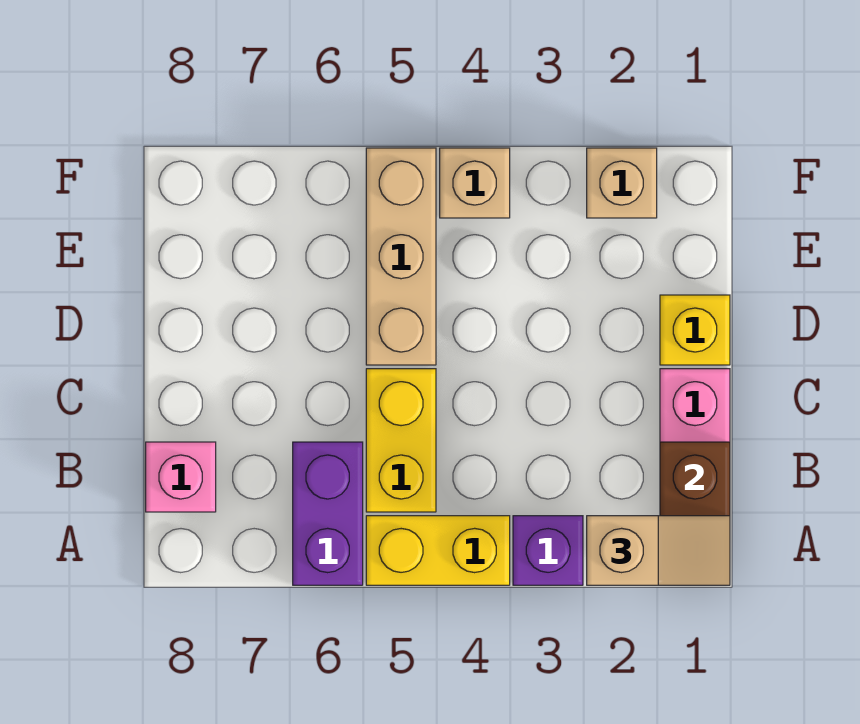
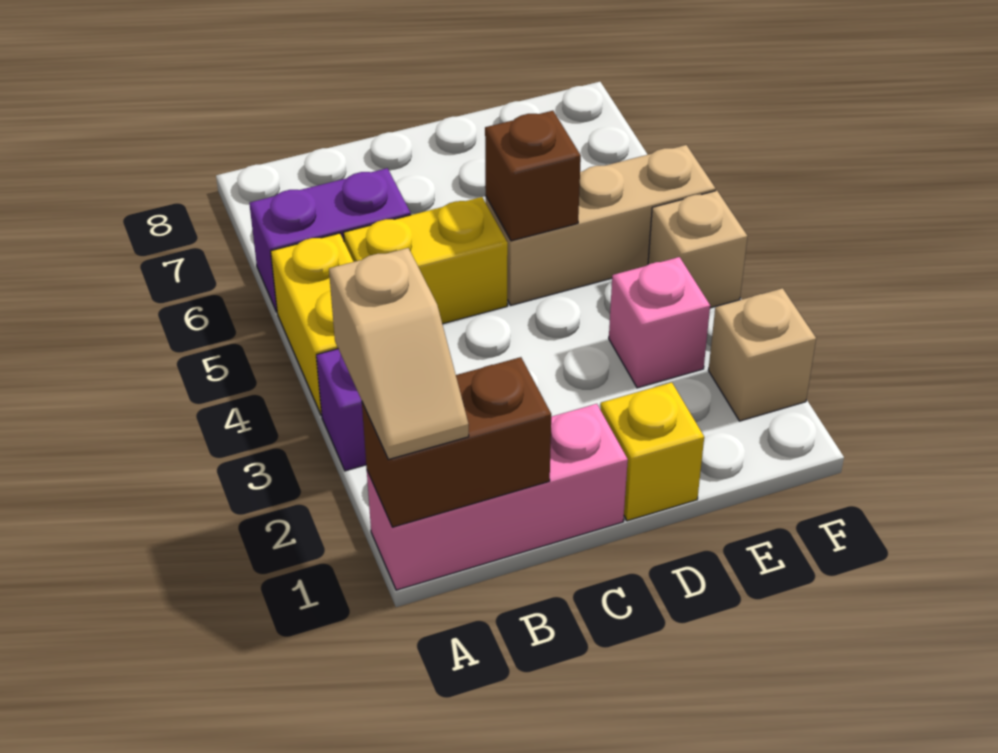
pink brick B8 level 1 -> pink brick E3 level 1
none -> brown brick D5 level 2

